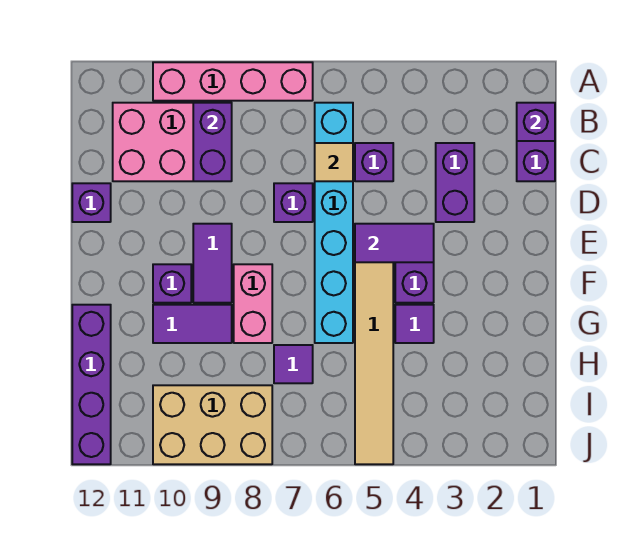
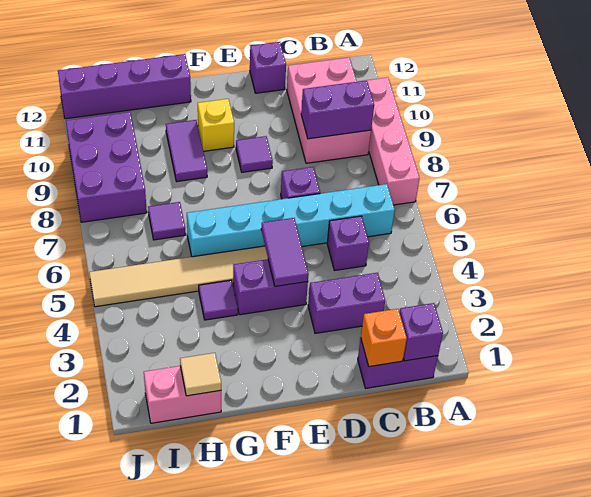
none -> orange brick C1 level 2
tan tile C6 level 2 -> tan tile H1 level 2
purple tile E9:F9 level 1 -> purple tile E9 level 1
pink brick F8:G8 level 1 -> pink brick H1:I1 level 1
purple brick F10 level 1 -> yellow brick F10 level 1
tan brick I8:J10 level 1 -> purple brick I8:J10 level 1

